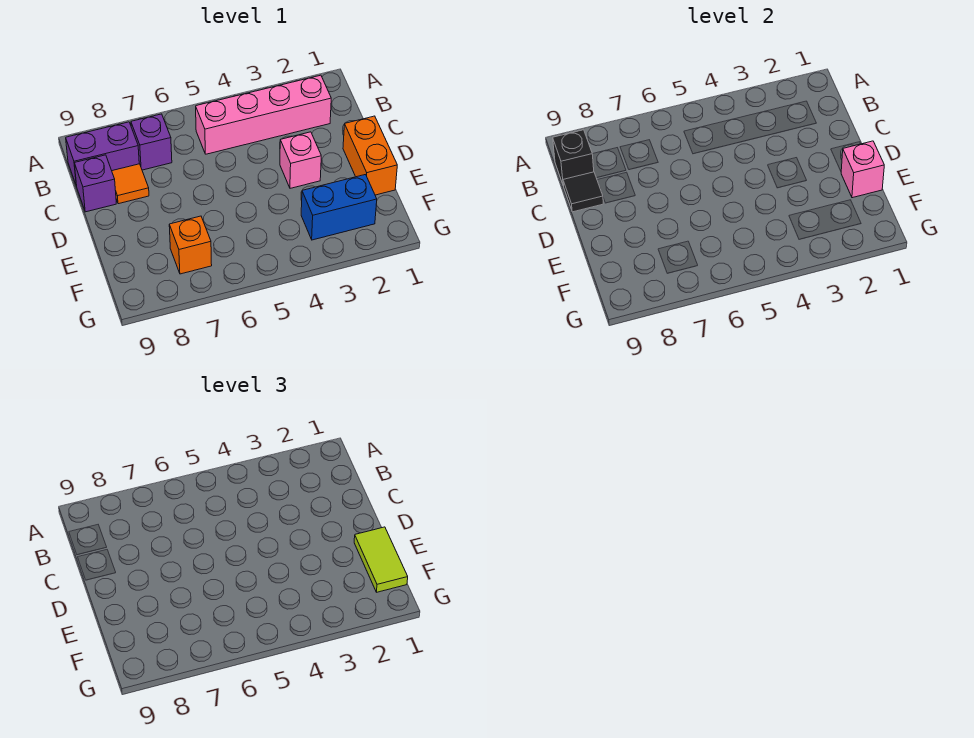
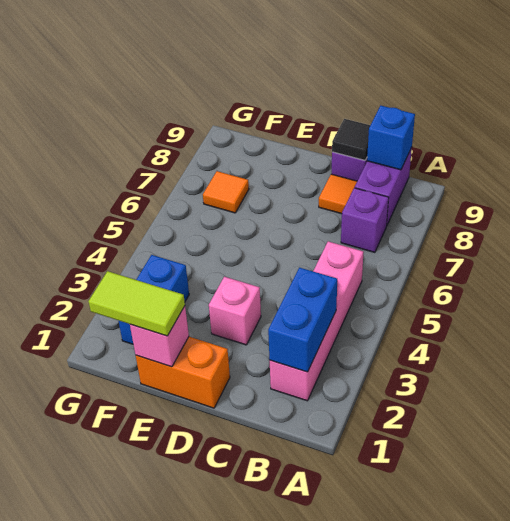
none -> blue brick B2:B3 level 2
black brick B9 level 2 -> blue brick B9 level 2
orange brick F7 level 1 -> orange tile F7 level 1

